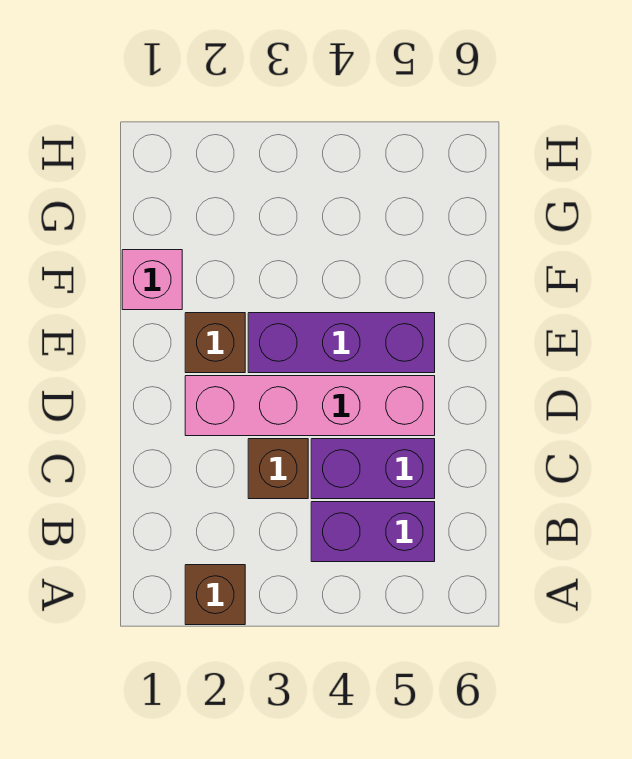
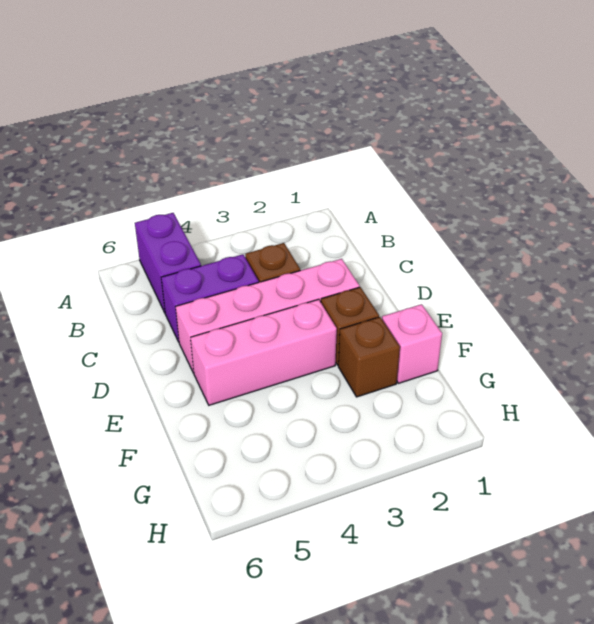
brown brick A2 level 1 -> brown brick F2 level 1
purple brick B4:B5 level 1 -> purple brick A5:B5 level 1
purple brick E3:E5 level 1 -> pink brick E3:E5 level 1

